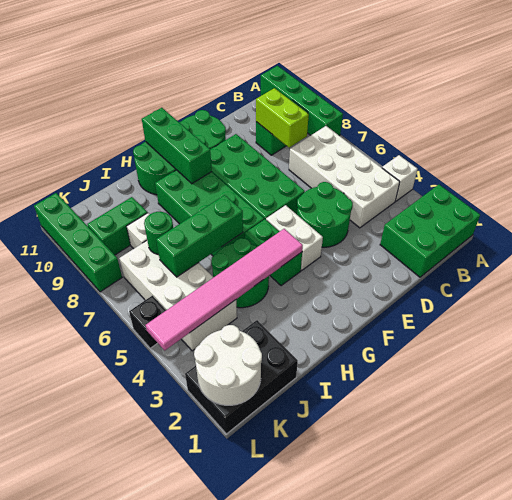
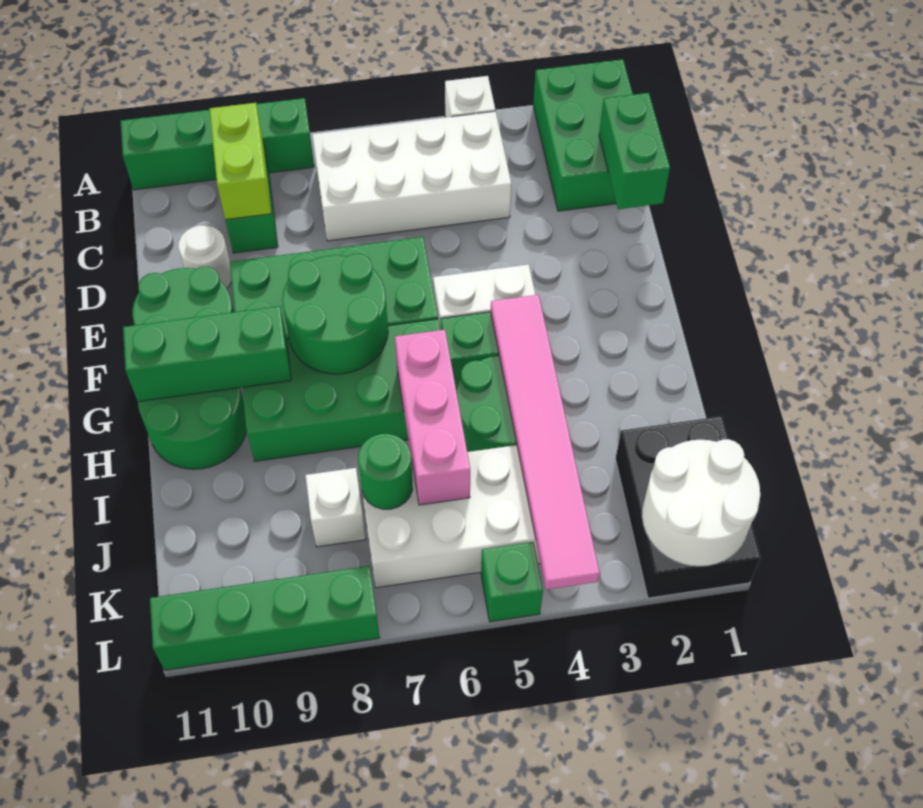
lime brick C8:C9 level 2 -> lime brick B9:C9 level 2
green round brick D4:E5 level 1 -> green round brick F7:G8 level 2
none -> white round brick D10 level 1
green brick H6:J6 level 2 -> pink brick H6:J6 level 2
green brick J9:K9 level 1 -> green brick C1:D1 level 2
black brick L5 level 1 -> green brick L5 level 1

